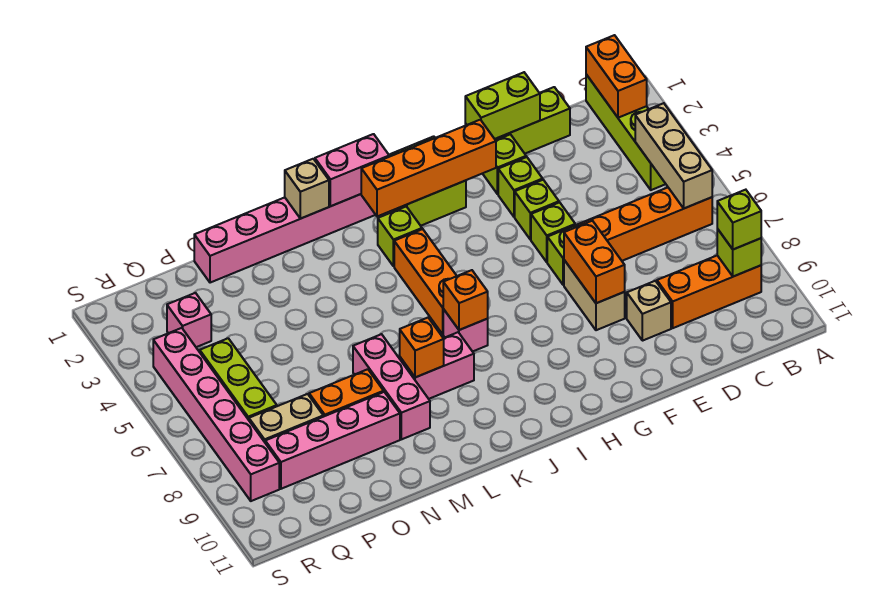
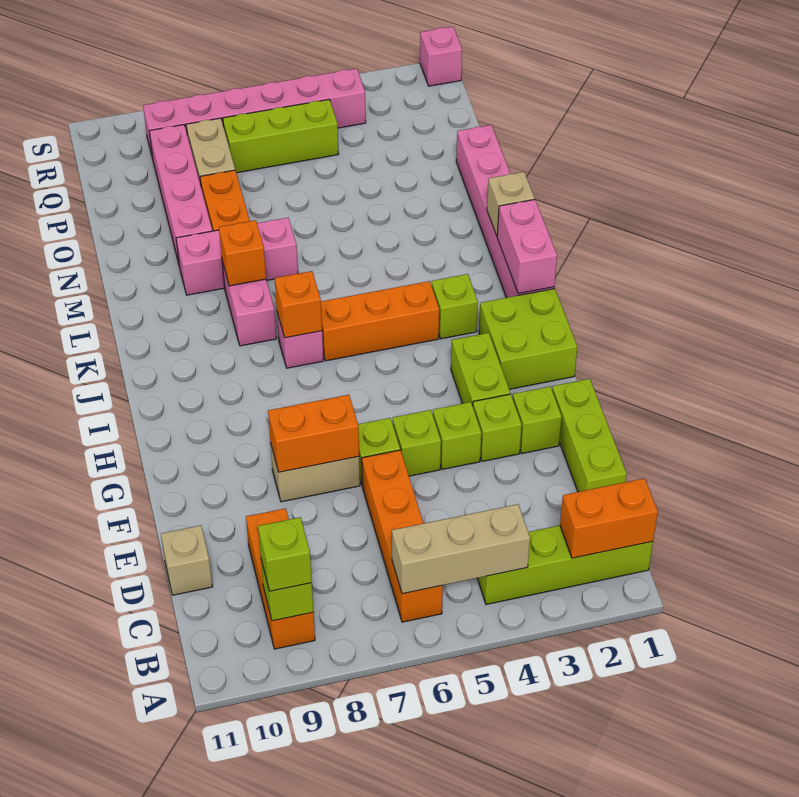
lime brick E1:F1 level 2 -> lime brick G3:H3 level 1
tan brick E9 level 1 -> tan brick D11 level 1
orange brick G2:J2 level 2 -> none
pink brick Q3 level 1 -> pink brick S1 level 1

